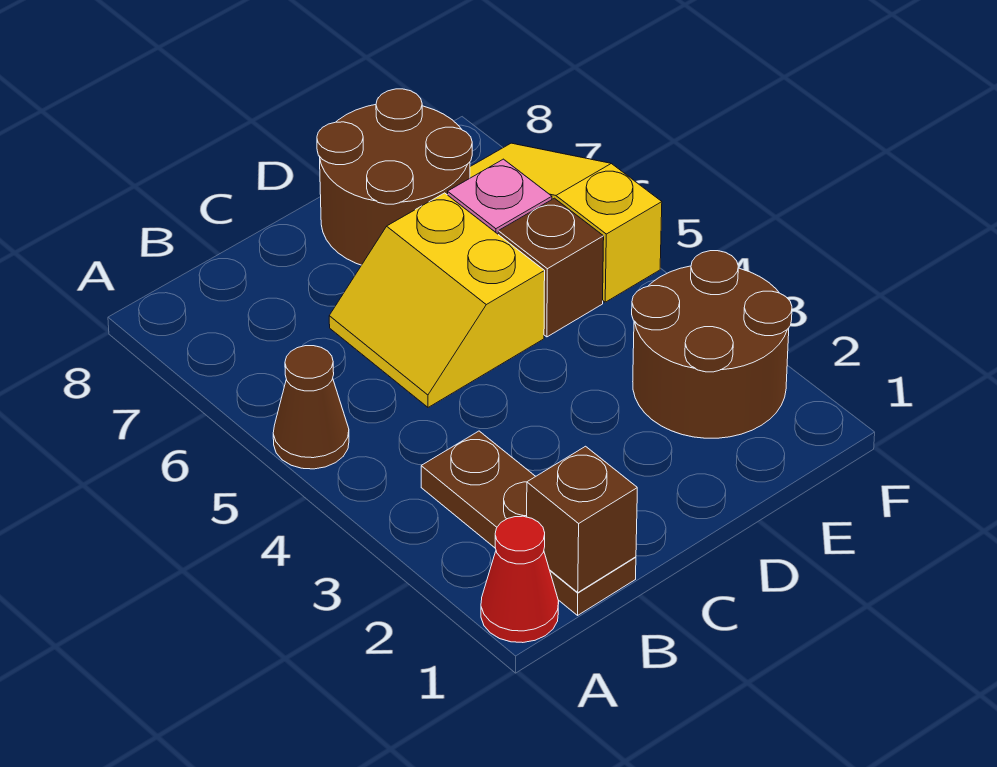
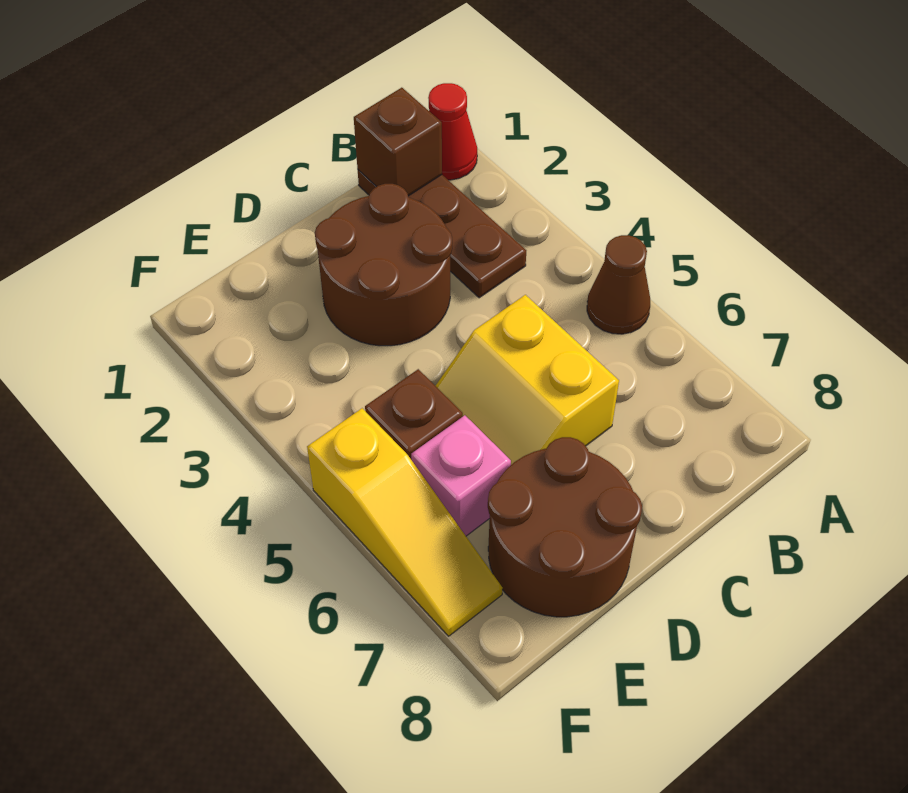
yellow slope C5:D6 level 1 top D -> yellow slope C5:D6 level 1 top C
brown round brick E2:F3 level 1 -> brown round brick C2:D3 level 1

